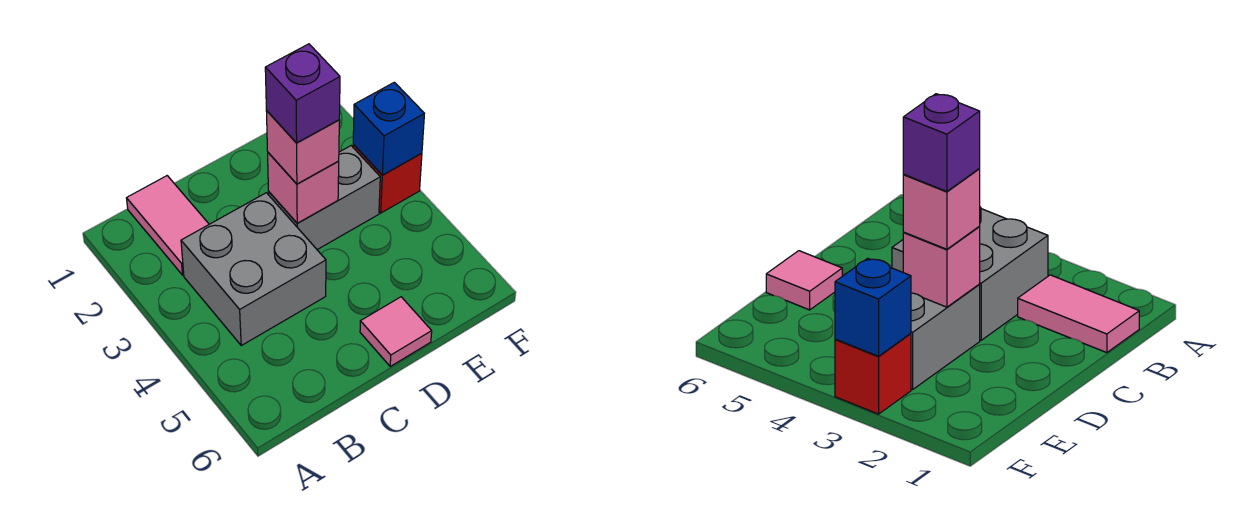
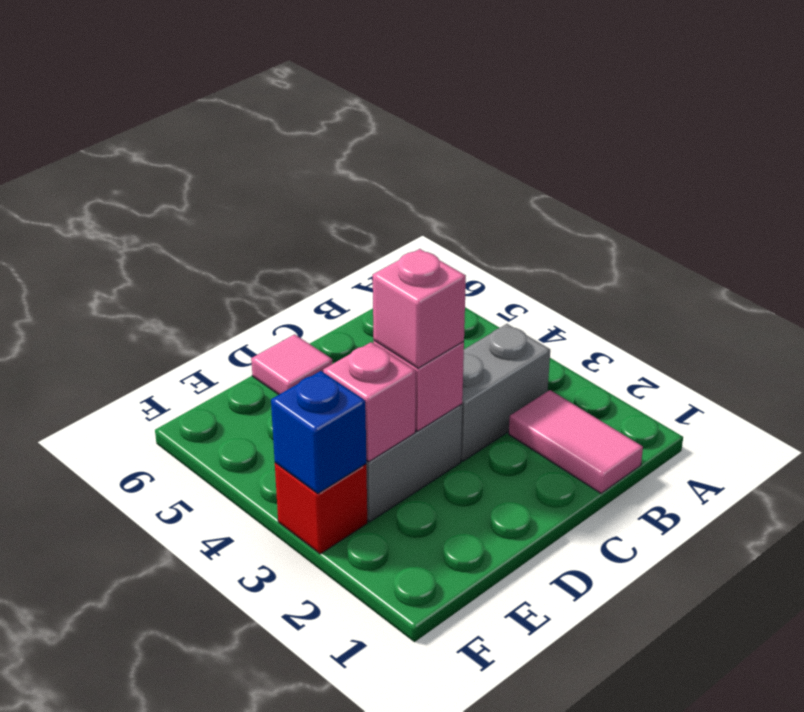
grey brick B3:C4 level 1 -> grey brick B3:C3 level 1
purple brick D3 level 4 -> none
none -> pink brick E3 level 2

